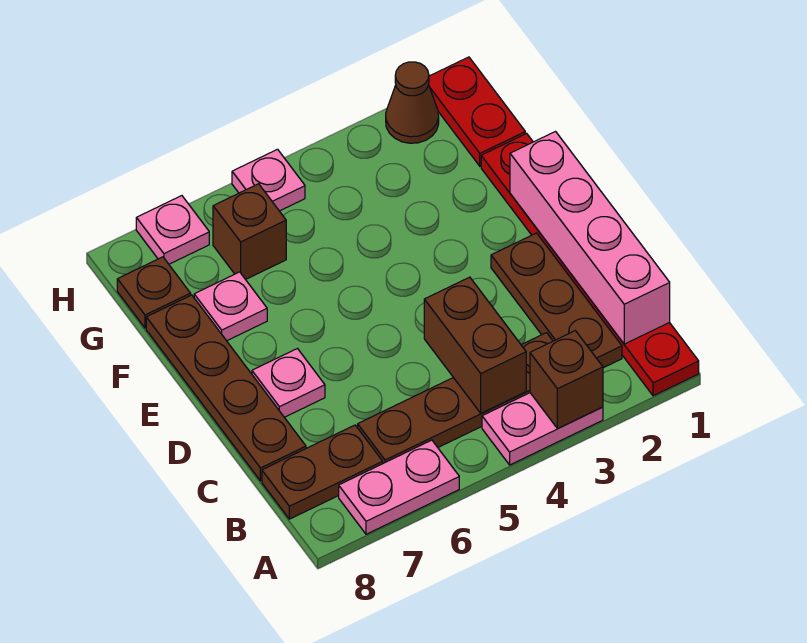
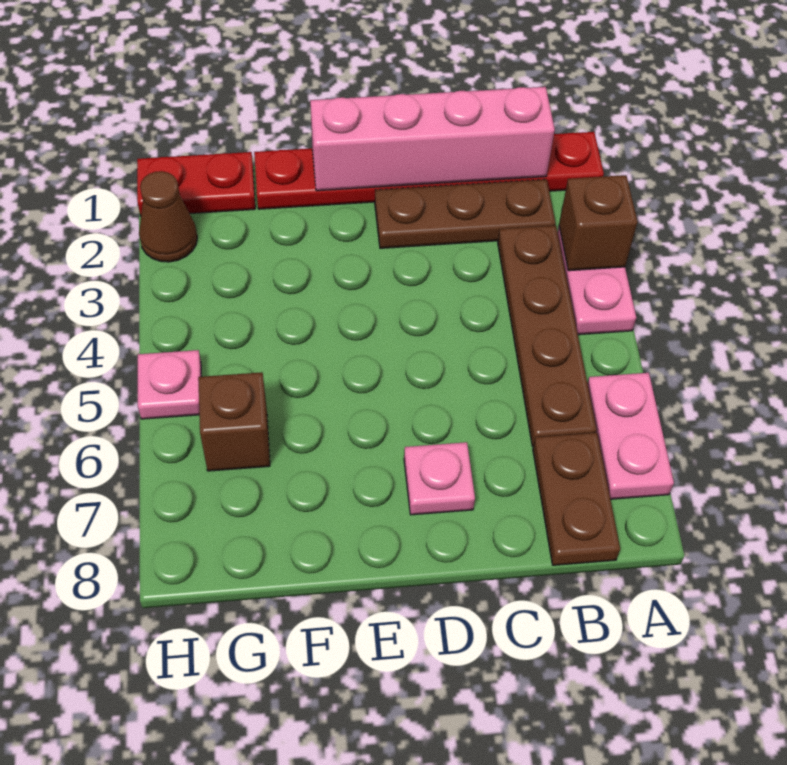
brown brick B4:C4 level 2 -> none
brown plate C8:F8 level 1 -> none
pink plate F7 level 1 -> none
brown plate G8 level 1 -> none
pink plate H7 level 1 -> none

